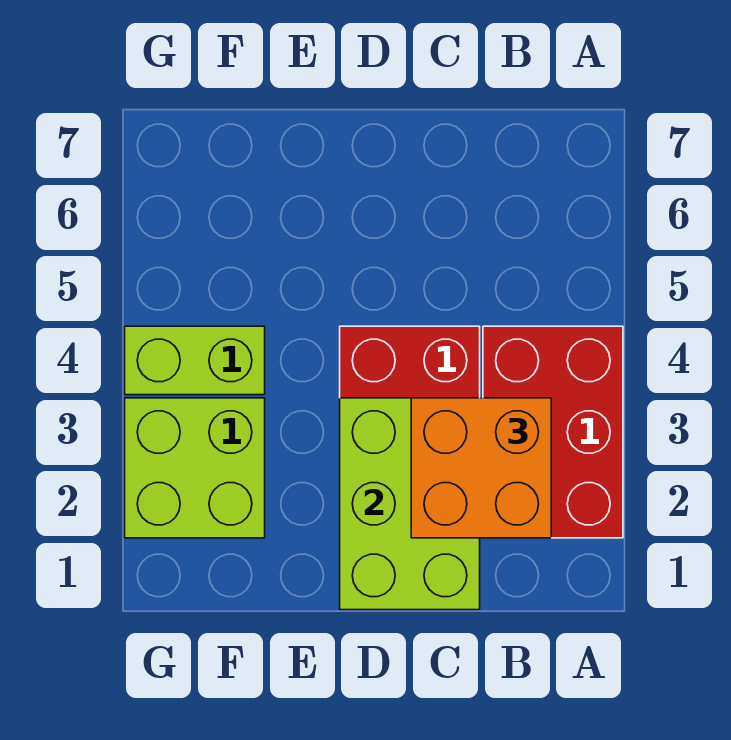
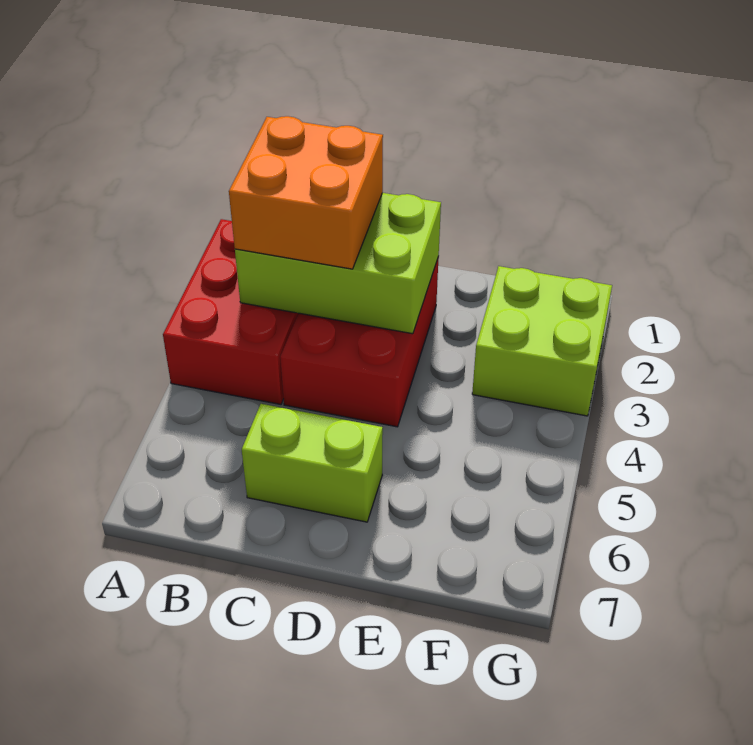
lime brick C1:D3 level 2 -> lime brick B2:D3 level 2
lime brick F4:G4 level 1 -> lime brick C6:D6 level 1

